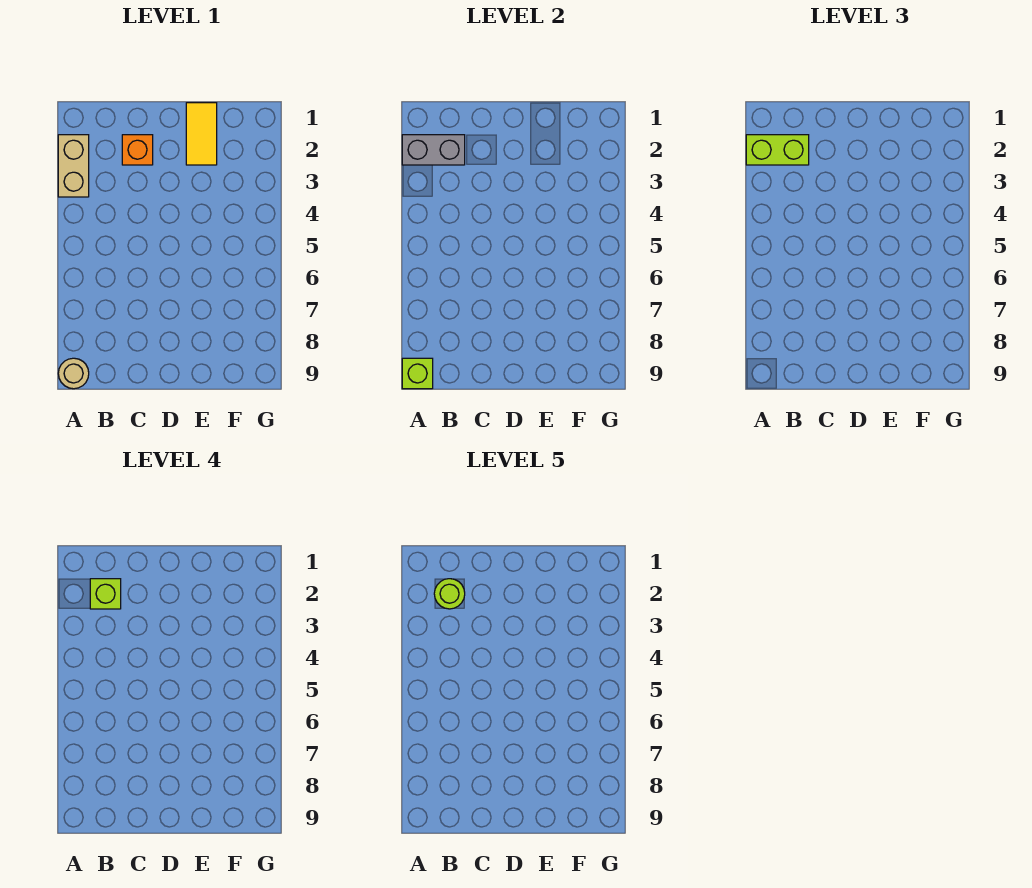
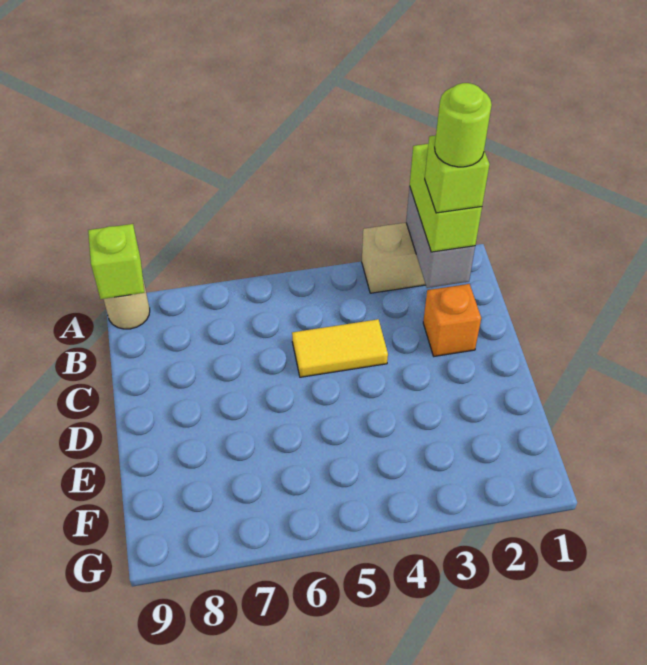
yellow tile E1:E2 level 1 -> yellow tile C4:C5 level 1

